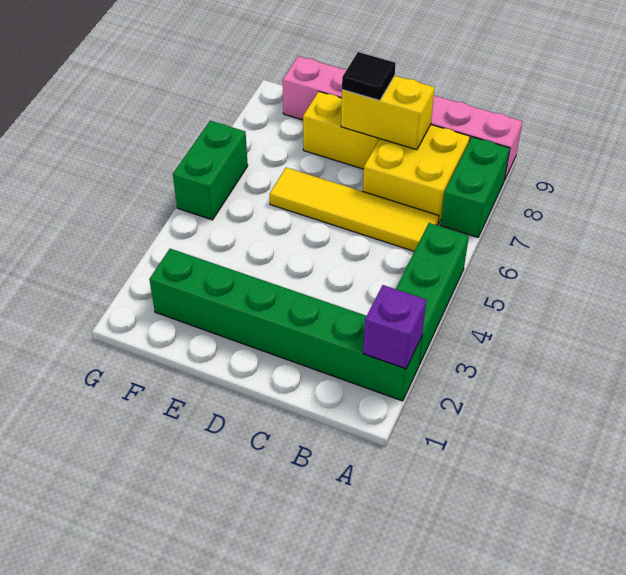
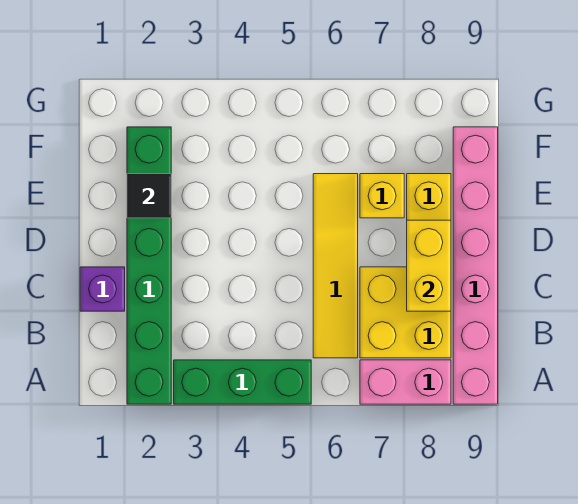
purple brick A2 level 2 -> purple brick C1 level 1
green brick A7:A8 level 1 -> pink brick A7:A8 level 1
black tile D8 level 3 -> black tile E2 level 2
none -> yellow brick E7 level 1
green brick G5:G6 level 1 -> none

